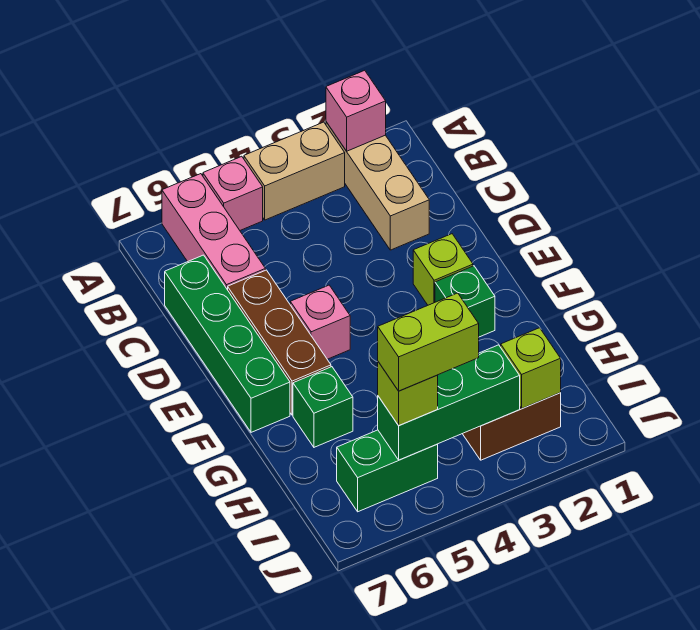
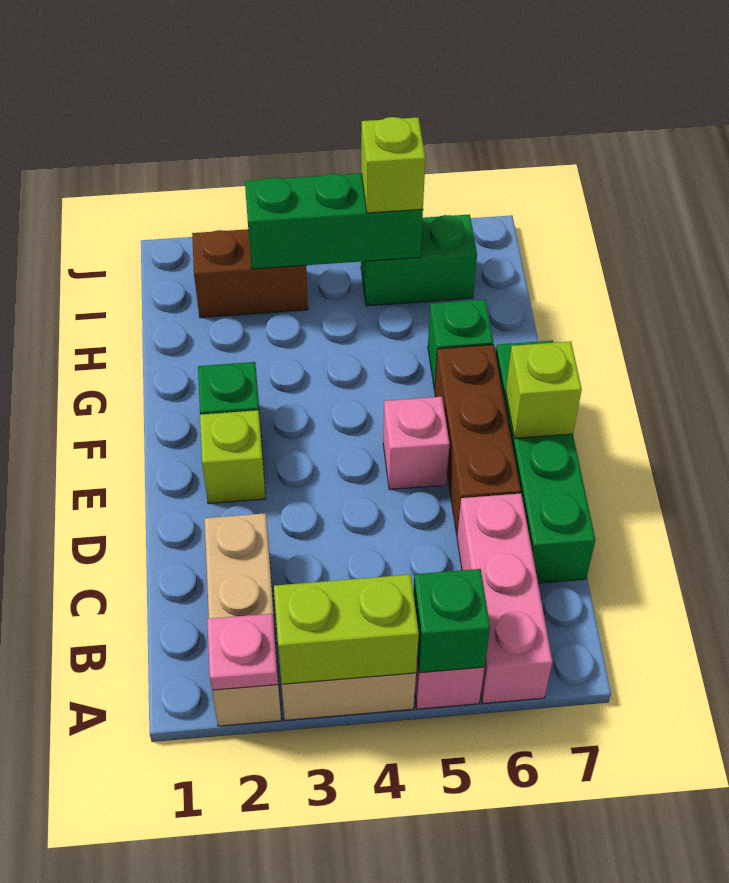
pink brick A2 level 2 -> pink plate A2 level 2
none -> green brick A5 level 2
lime brick I2 level 2 -> lime brick E7 level 2
lime brick I4:I5 level 4 -> lime brick A3:A4 level 2

